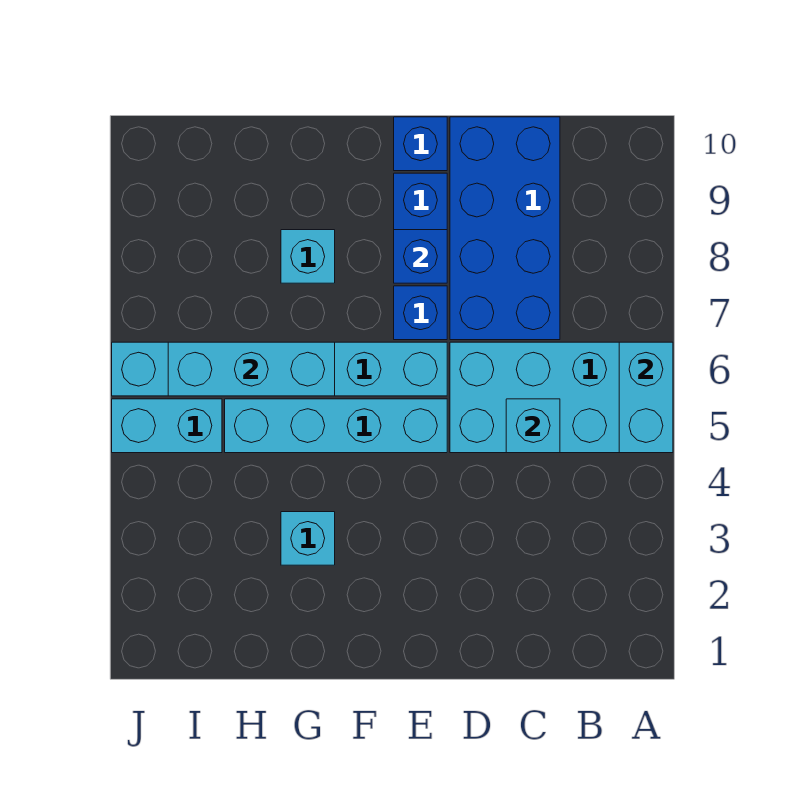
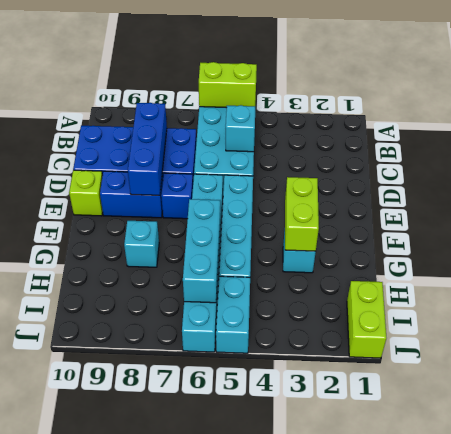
cyan brick A5:A6 level 2 -> lime brick A5:A6 level 2
blue brick E8 level 2 -> blue brick C8:E8 level 2
blue brick E10 level 1 -> lime brick E10 level 1
none -> lime brick F3:G3 level 2
none -> lime brick I1:J1 level 1

